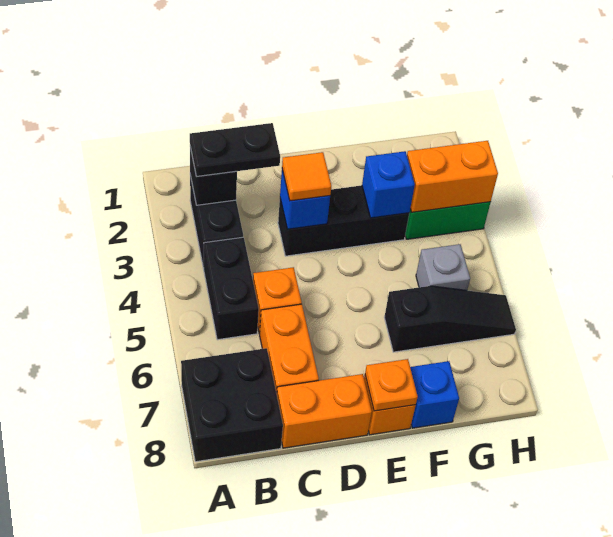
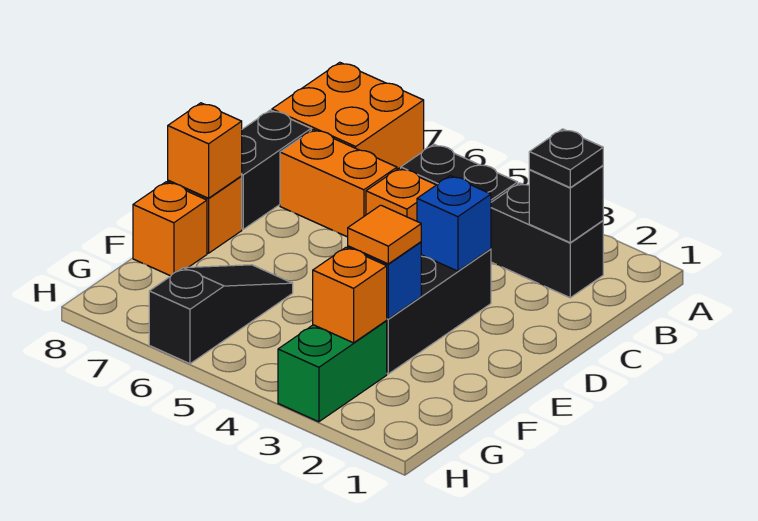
black brick A7:B8 level 1 -> orange brick A7:B8 level 1
black plate B2:C2 level 3 -> black plate B2 level 3
orange brick C8:D8 level 1 -> black brick C8:D8 level 1
orange tile D3 level 3 -> orange tile F3 level 3
orange plate E8 level 2 -> orange brick E8 level 2
black slope F6:H6 level 1 top F -> black slope F6:H6 level 1 top H
blue brick F8 level 1 -> orange brick F8 level 1
orange brick G3:H3 level 2 -> orange brick G3 level 2
grey brick G5 level 1 -> none

